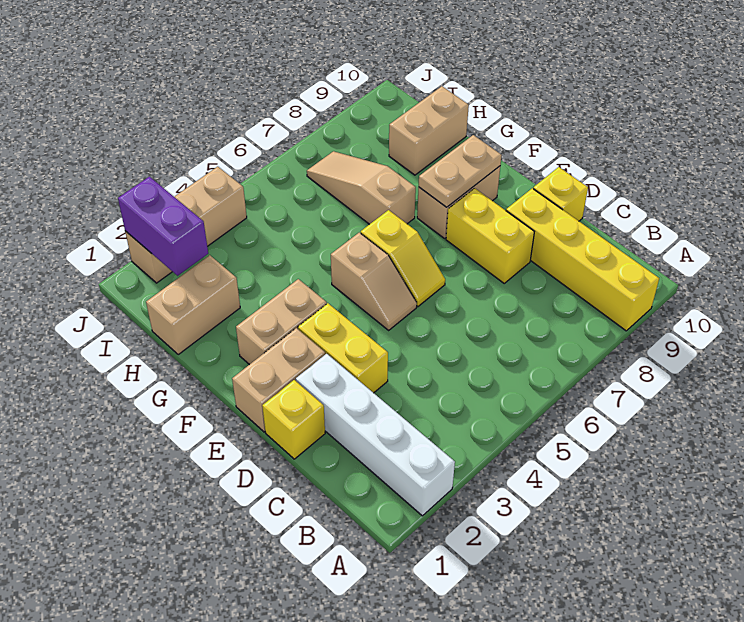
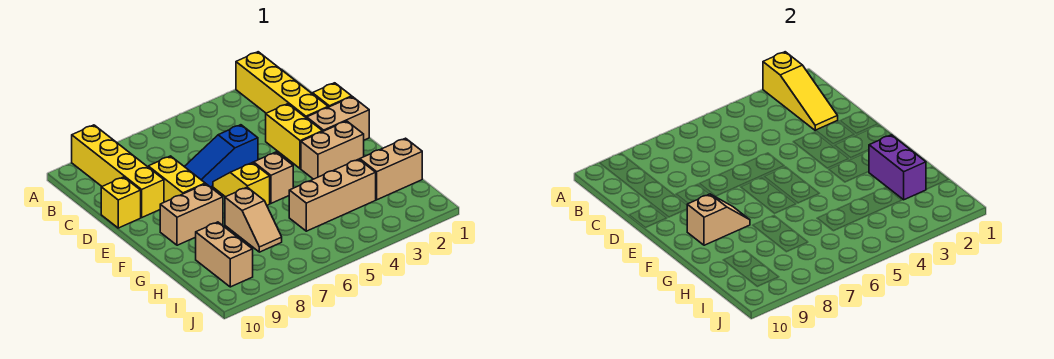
white brick A2:D2 level 1 -> yellow brick A2:D2 level 1
none -> yellow slope A2:C2 level 2 top A
none -> blue slope D5:D7 level 1 top 5
tan plate F8:F9 level 2 -> tan slope F8:F9 level 2 top 9
tan slope G7:I7 level 1 top G -> tan slope G7:H7 level 1 top G
tan brick H9:H10 level 1 -> tan brick H9:I9 level 1
purple brick I2:J2 level 2 -> purple brick G2:H2 level 2
tan brick J2:J4 level 1 -> tan brick H3:H5 level 1

